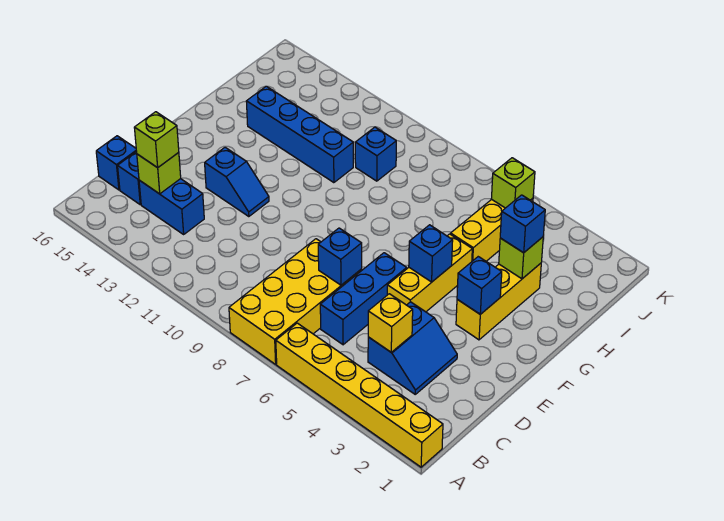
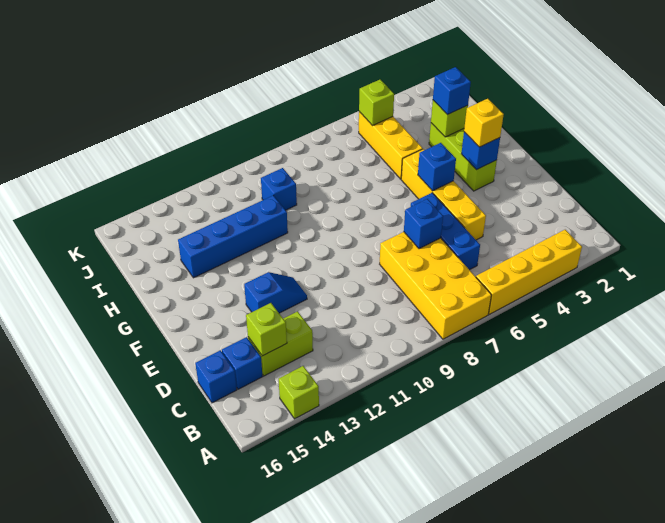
yellow brick A1:A6 level 1 -> yellow brick A3:A6 level 1
blue slope C3:D4 level 1 top 4 -> none
yellow brick C4 level 2 -> yellow brick F3 level 3
blue brick C13:C14 level 1 -> lime brick C13:C14 level 1
lime brick C14 level 3 -> lime brick A14 level 1
yellow brick E5:G5 level 1 -> yellow brick D5:G5 level 1
yellow brick F3:H3 level 1 -> lime brick F3:H3 level 1

